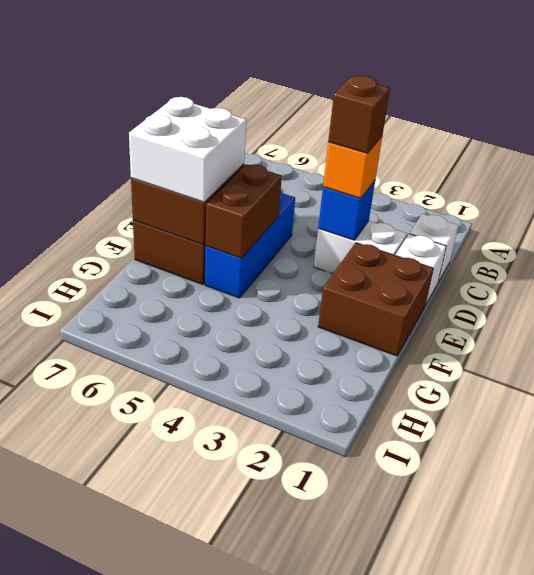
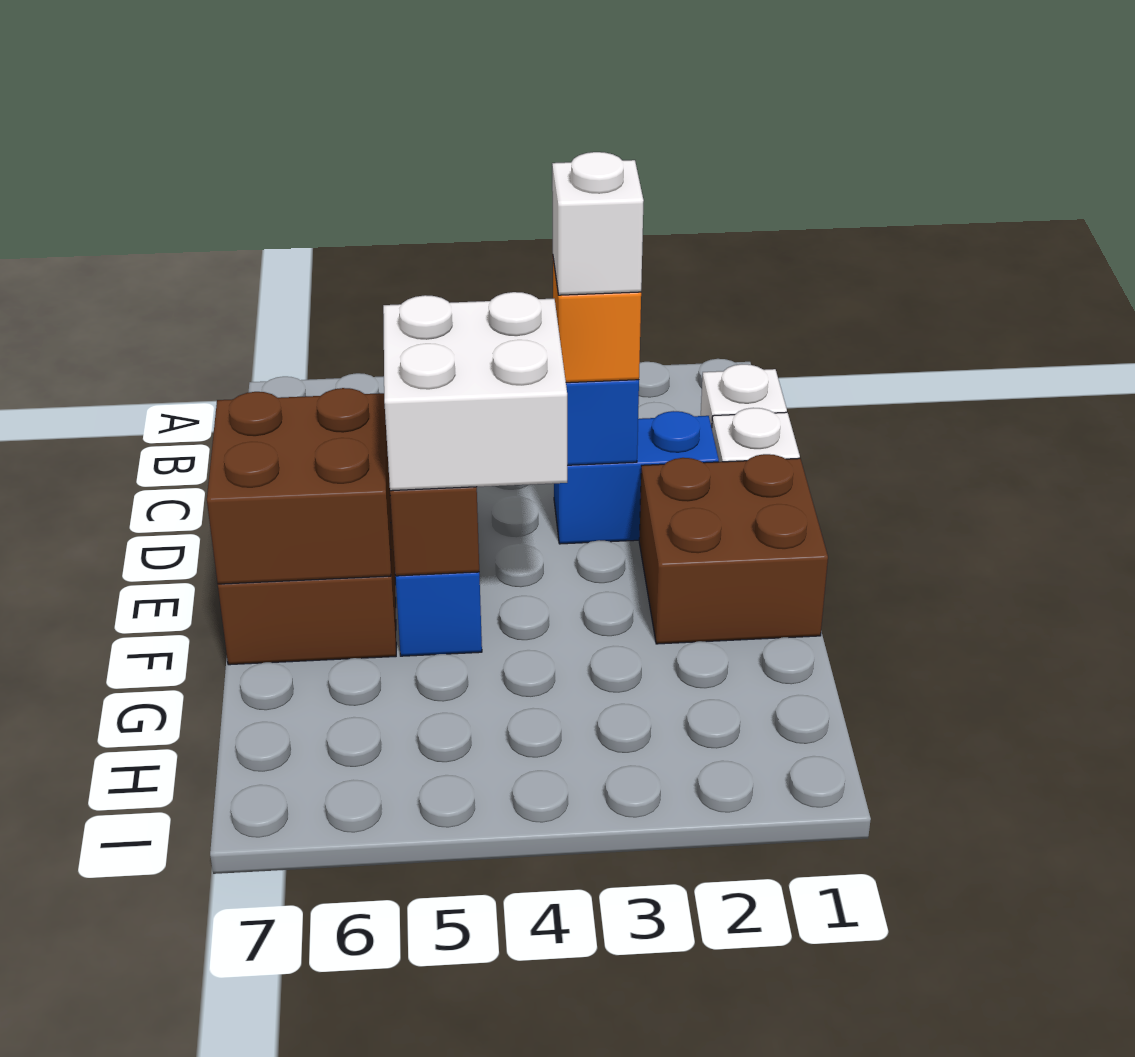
white brick D2:D3 level 1 -> blue brick D2:D3 level 1
brown brick D3 level 4 -> white brick D3 level 4
white brick E6:F7 level 3 -> white brick E4:F5 level 3

